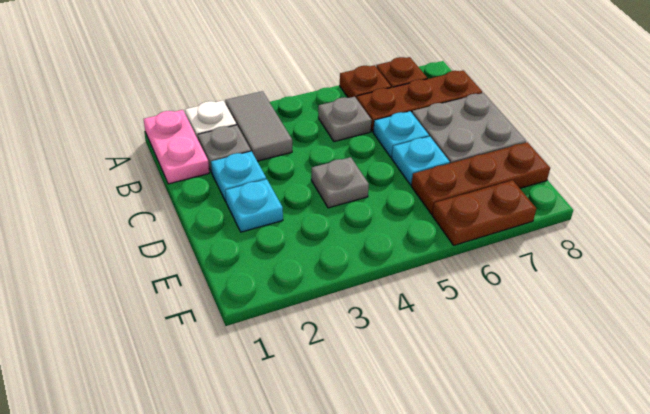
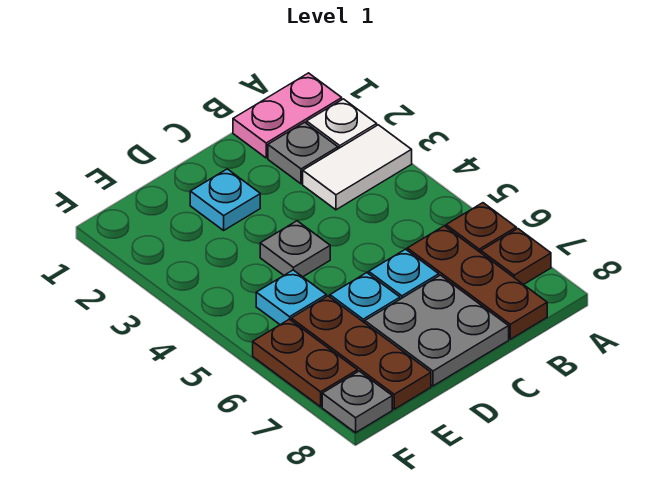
grey tile A3:B3 level 1 -> white tile A3:B3 level 1
grey plate B5 level 1 -> grey plate F8 level 1
cyan plate C2 level 1 -> cyan plate E5 level 1

